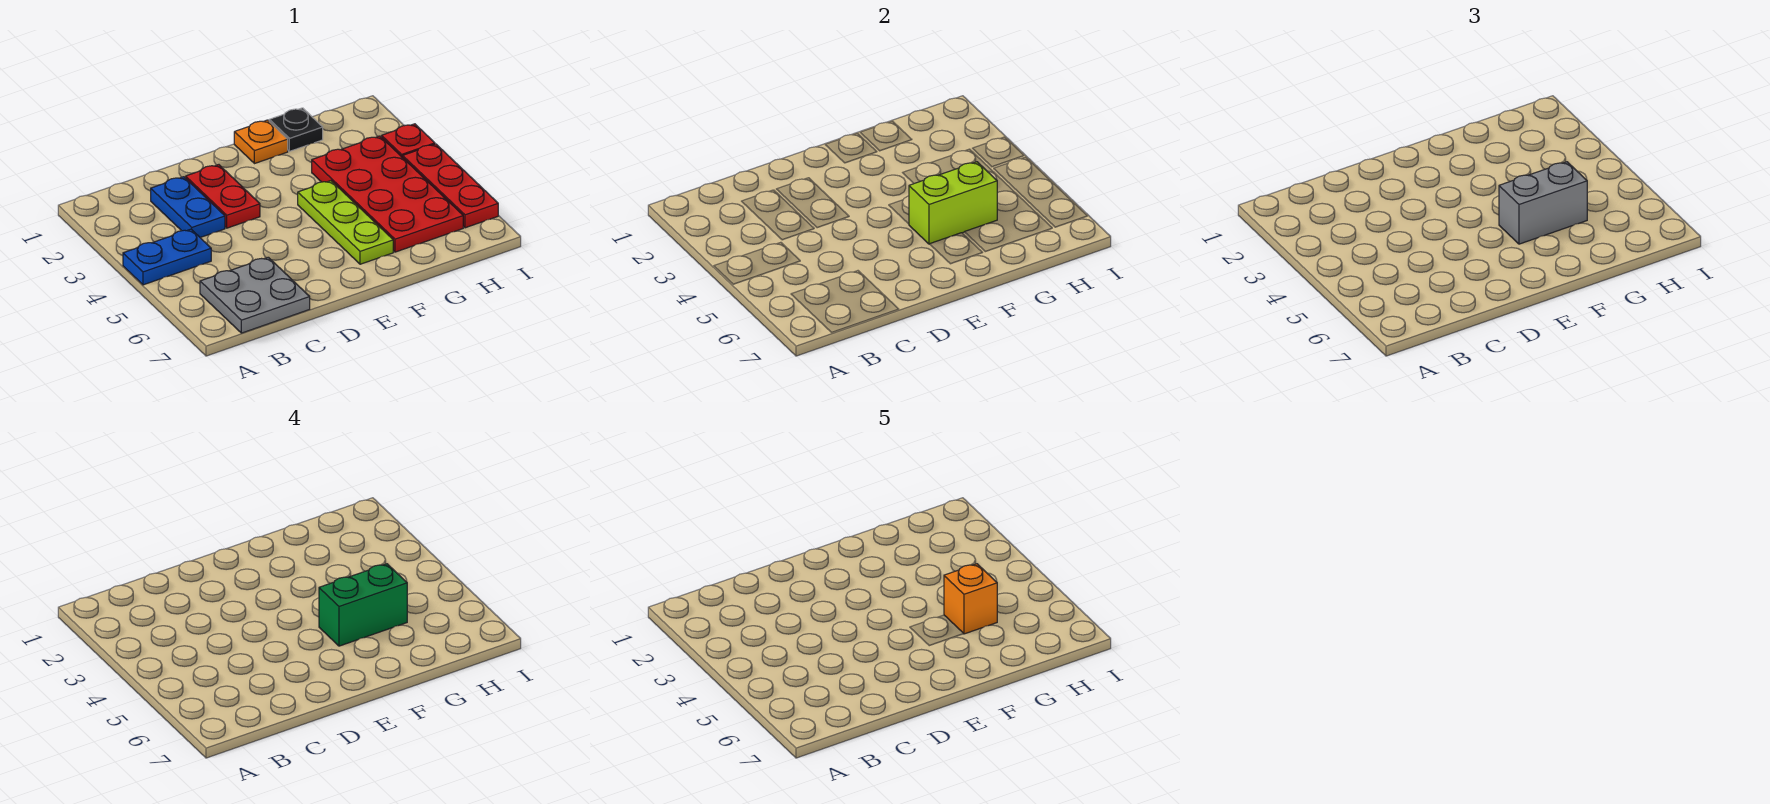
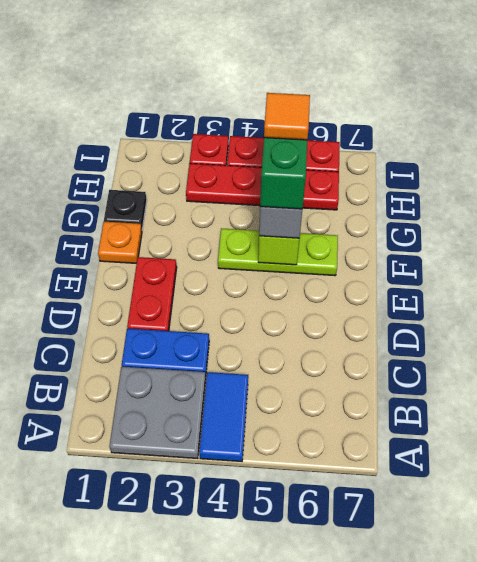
blue plate A4:B4 level 1 -> blue tile A4:B4 level 1
grey plate B6:C7 level 1 -> grey plate A2:B3 level 1
red plate D2:D3 level 1 -> red plate D2:E2 level 1
red plate G3:H6 level 1 -> red plate H3:H6 level 1
orange brick G5 level 5 -> orange tile G5 level 5

